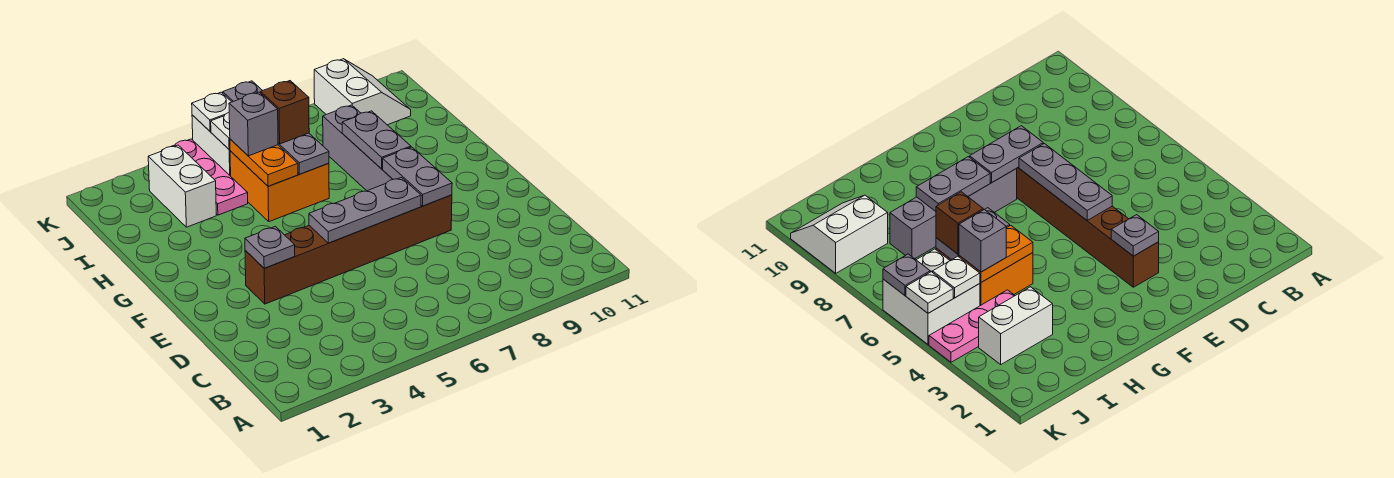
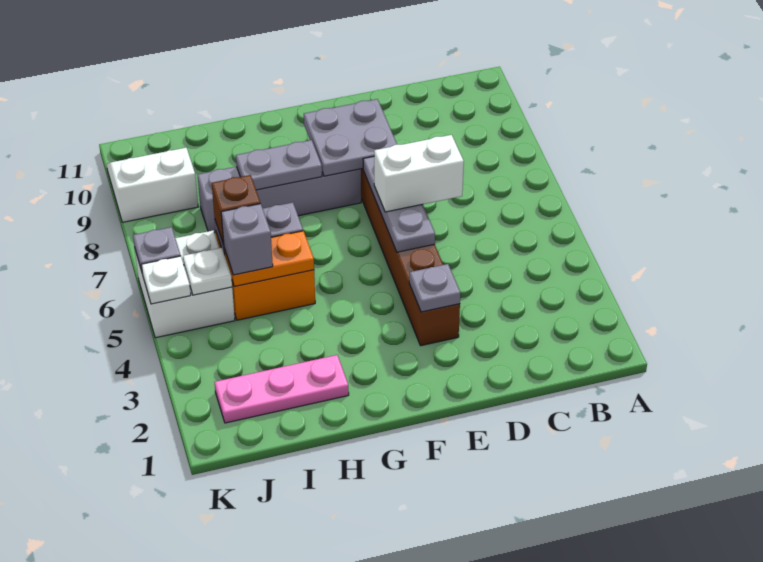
grey plate E8:F8 level 2 -> grey plate E8:F9 level 2
white brick I3:J3 level 1 -> white brick D6:E6 level 3
pink plate I4:K4 level 1 -> pink plate H2:J2 level 1

